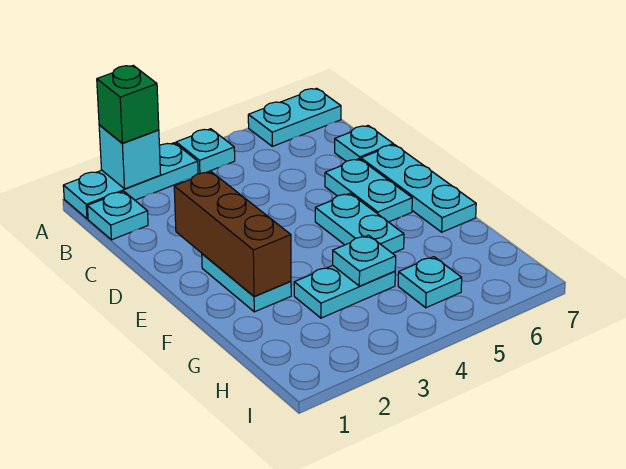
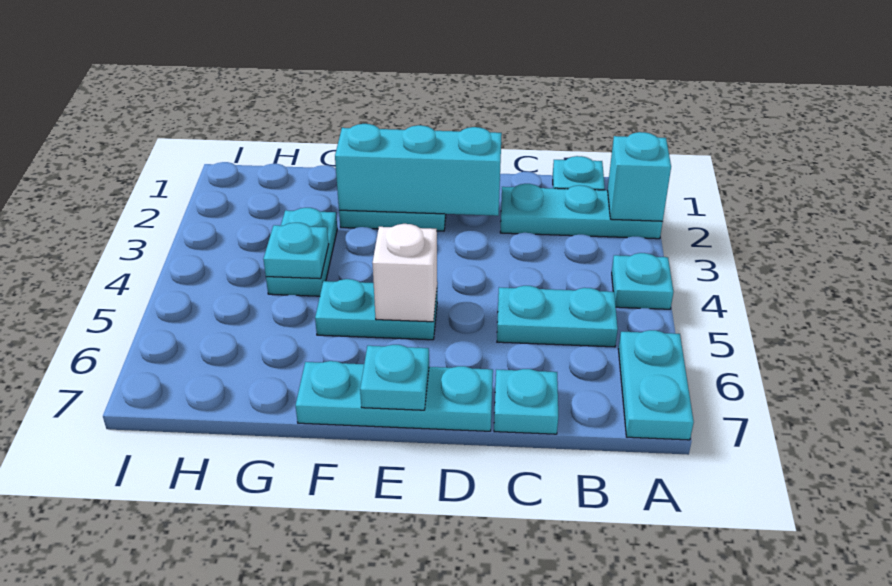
cyan plate A1:A3 level 1 -> cyan plate A2:C2 level 1
green brick A2 level 3 -> none
brown brick D2:F2 level 2 -> cyan brick D2:F2 level 2
cyan plate D6:E6 level 1 -> cyan plate B5:C5 level 1
none -> white brick E5 level 2
cyan plate H5 level 1 -> cyan plate E7 level 2

